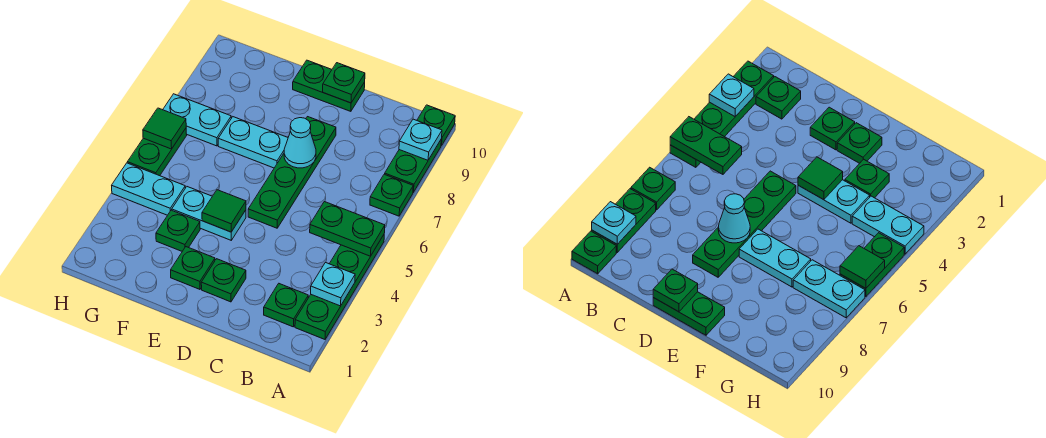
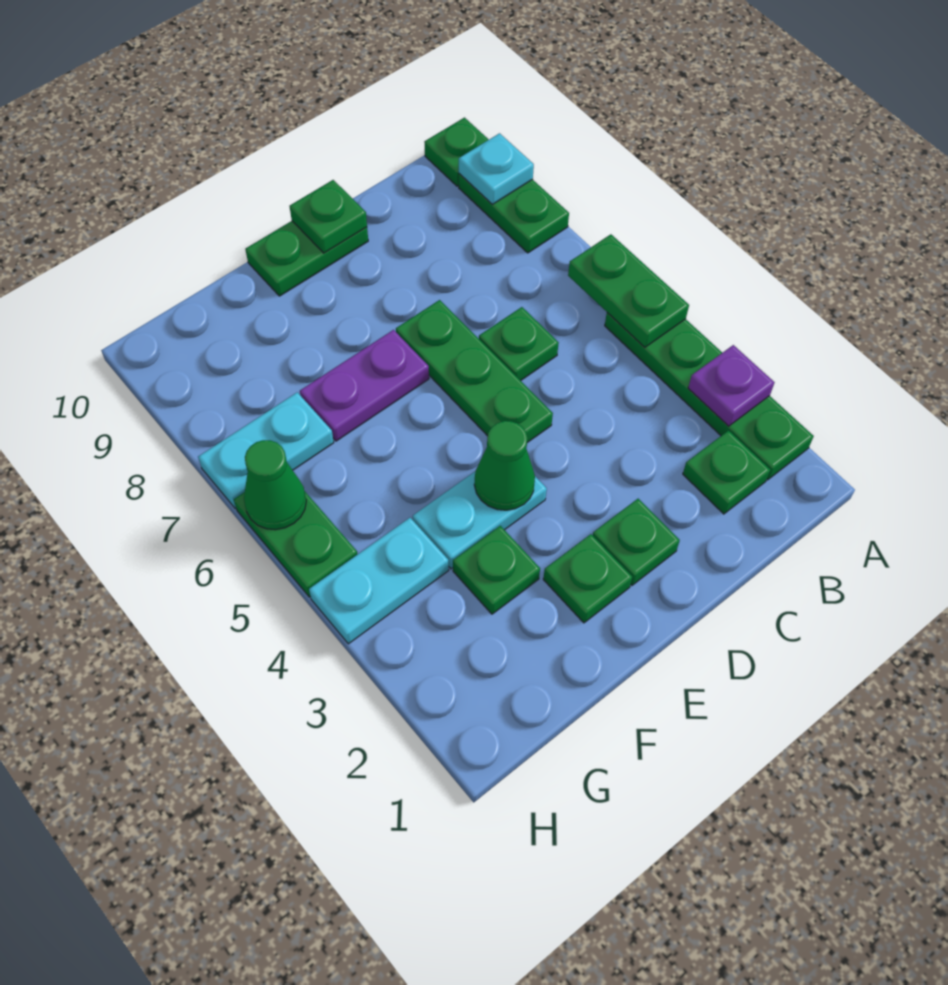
cyan plate A3 level 2 -> purple plate A3 level 2
green plate A5:B5 level 2 -> green plate A5:A6 level 2
green plate A7 level 1 -> green plate C6 level 1
green plate D5:D8 level 1 -> green plate D5:D7 level 1
cyan cone D7 level 2 -> none
green tile E4 level 2 -> green cone E4 level 2
cyan plate E7:F7 level 1 -> purple plate E7:F7 level 1
green tile H6 level 2 -> green cone H6 level 2

